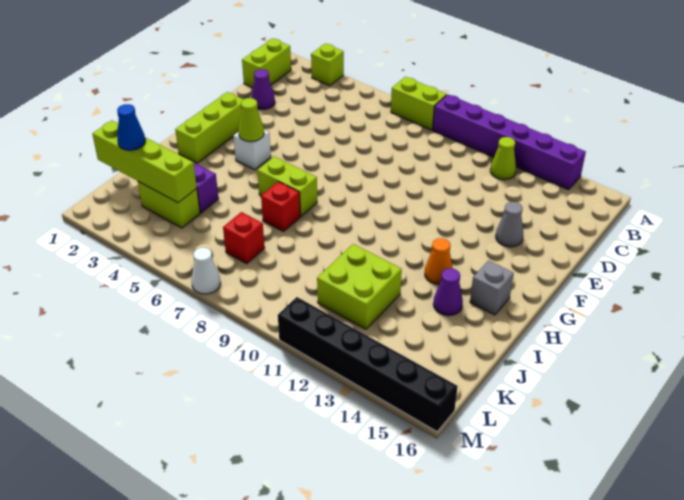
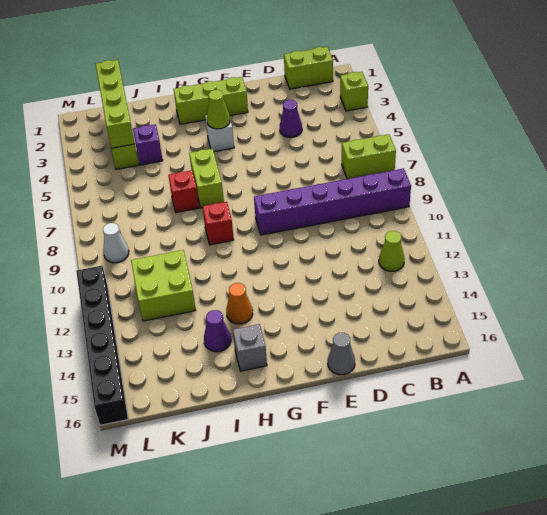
lime brick A7:A8 level 1 -> lime brick A7:B7 level 1
purple brick A9:A14 level 1 -> purple brick A9:F9 level 1
purple cone D2 level 1 -> purple cone D4 level 1
grey cone E14 level 1 -> grey cone E16 level 1
blue cone K2 level 3 -> none
red brick K7 level 1 -> red brick H9 level 1
white cone M7 level 1 -> white cone L9 level 1

